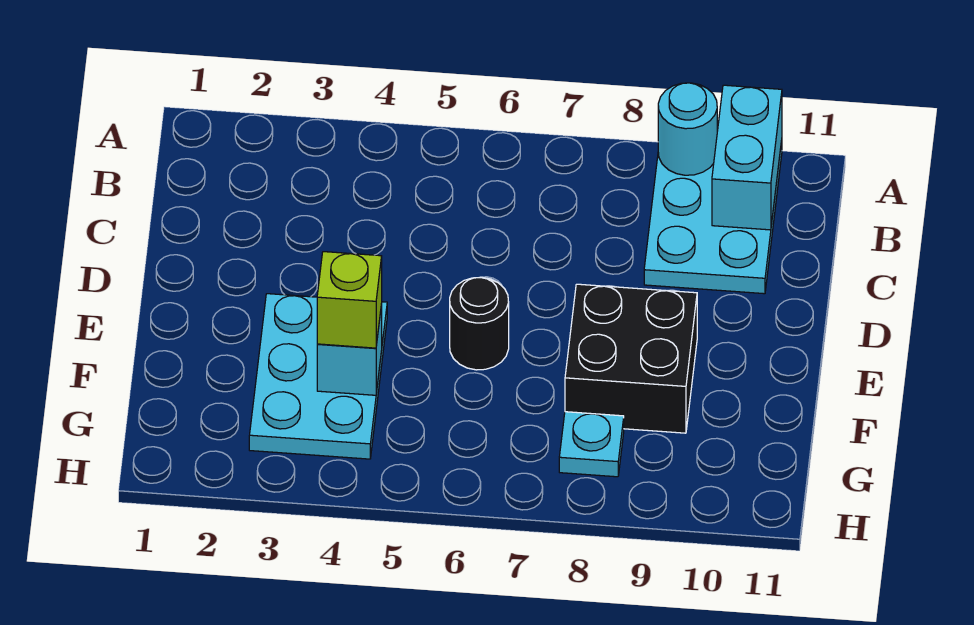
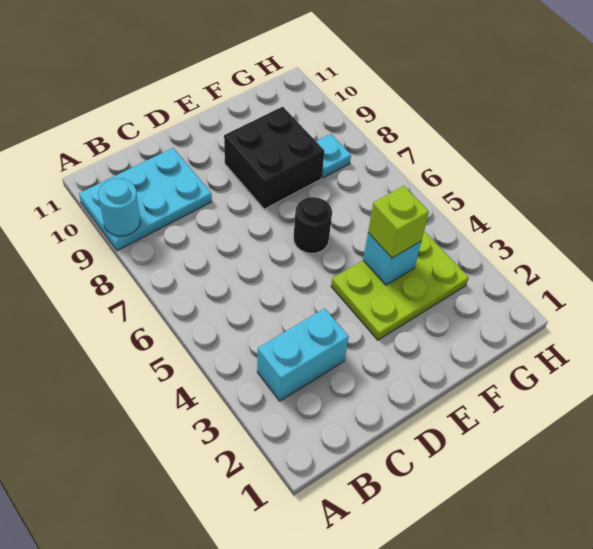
cyan brick A10:B10 level 2 -> cyan brick B3:C3 level 1
cyan plate E3:G4 level 1 -> lime plate E3:G4 level 1

